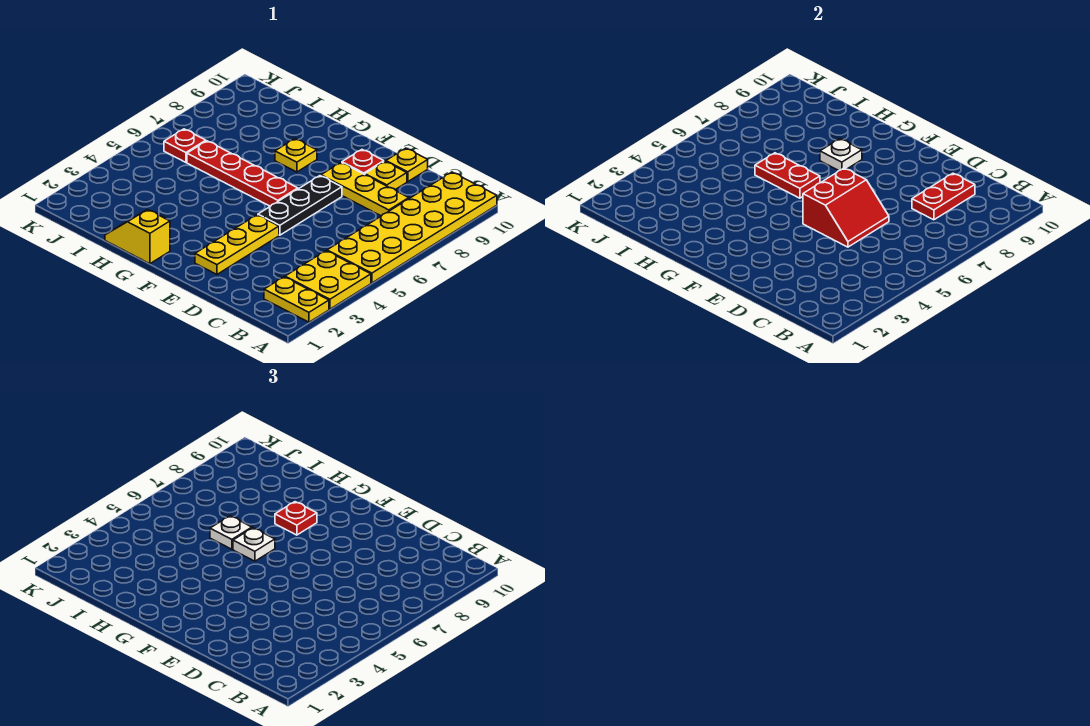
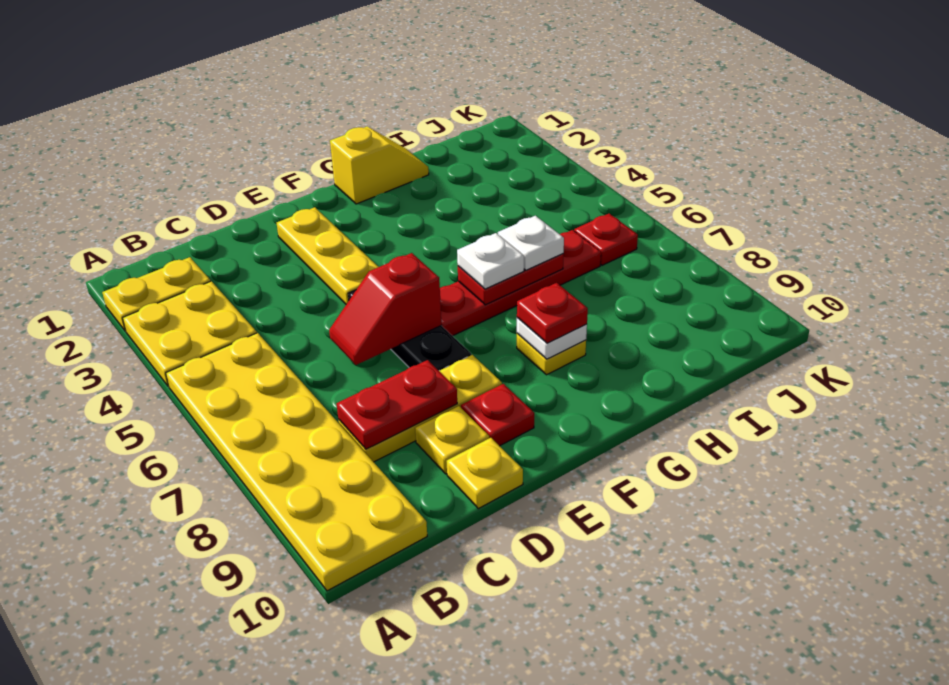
red plate C8:C9 level 2 -> red plate C8:D8 level 2
red slope D5:E6 level 2 top E -> red slope D6:E6 level 2 top E

